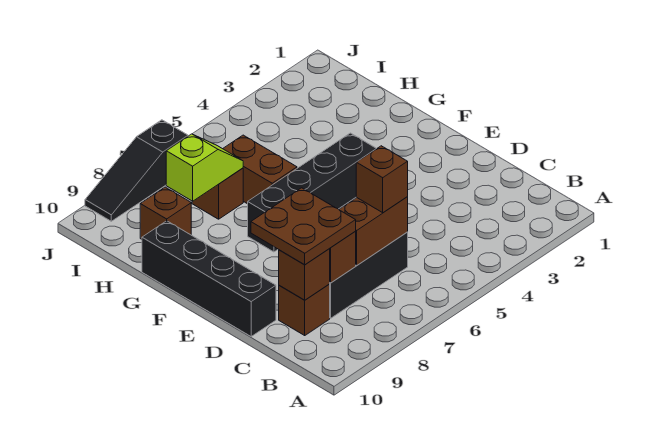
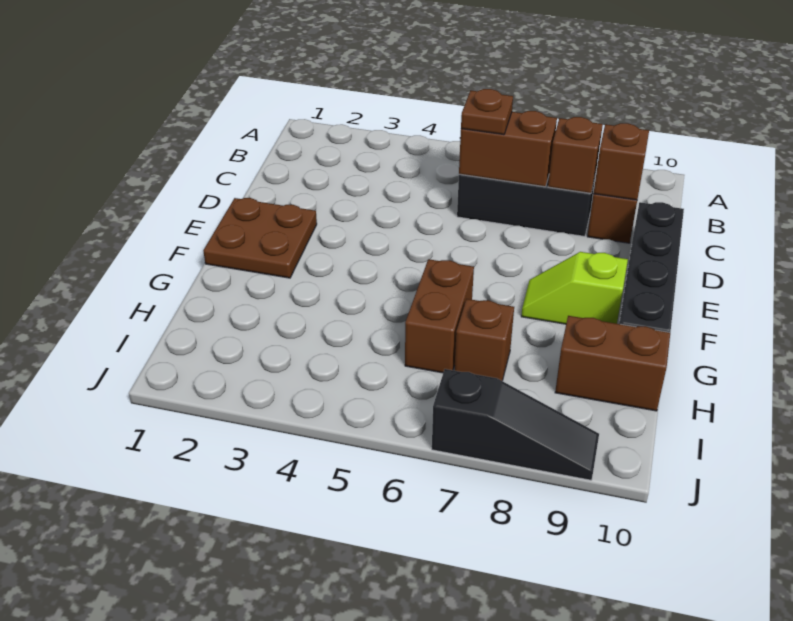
brown brick C6 level 3 -> brown plate C6 level 3
brown plate C8:D9 level 3 -> brown plate E1:F2 level 1
black brick F4:F7 level 1 -> none
lime slope H7:H8 level 2 top 8 -> lime slope F8:F9 level 1 top 9
brown brick H9 level 1 -> brown brick H9:H10 level 1

